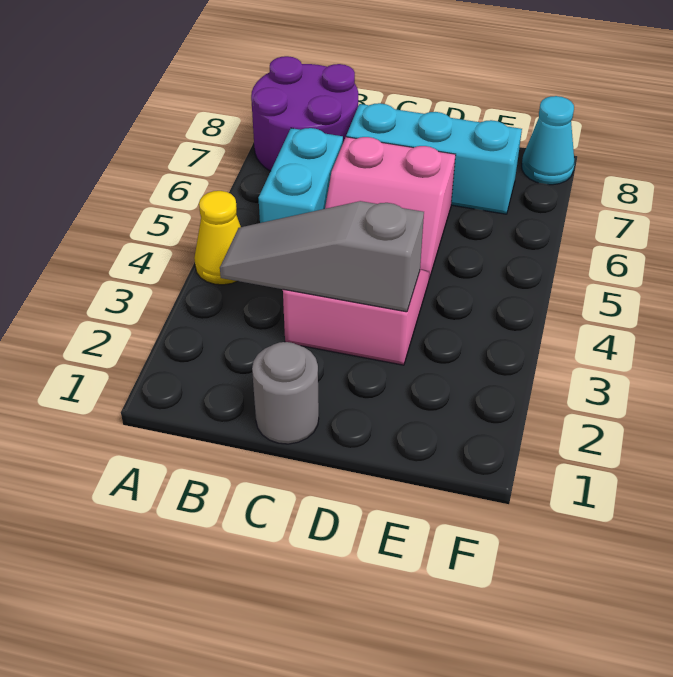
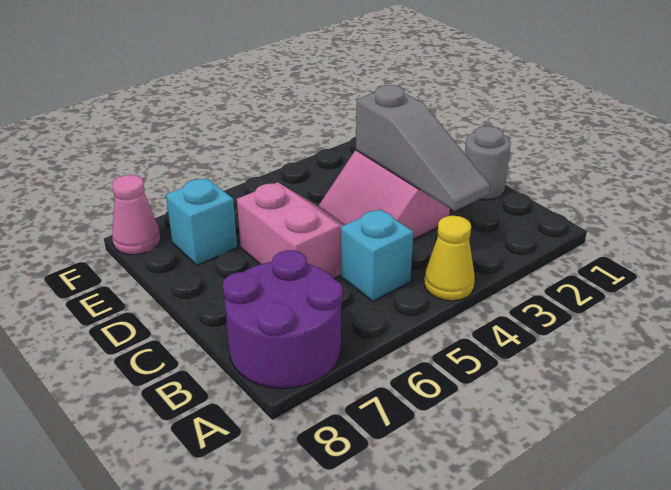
cyan brick B5:B6 level 1 -> cyan brick B5 level 1
cyan brick C7:E7 level 1 -> cyan brick E7 level 1
cyan cone F8 level 1 -> pink cone F8 level 1

